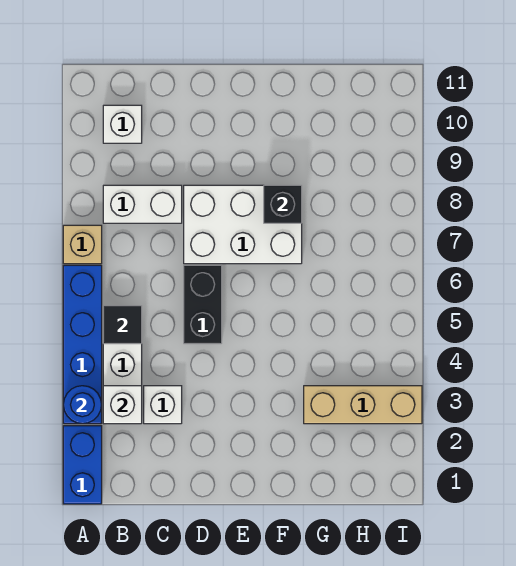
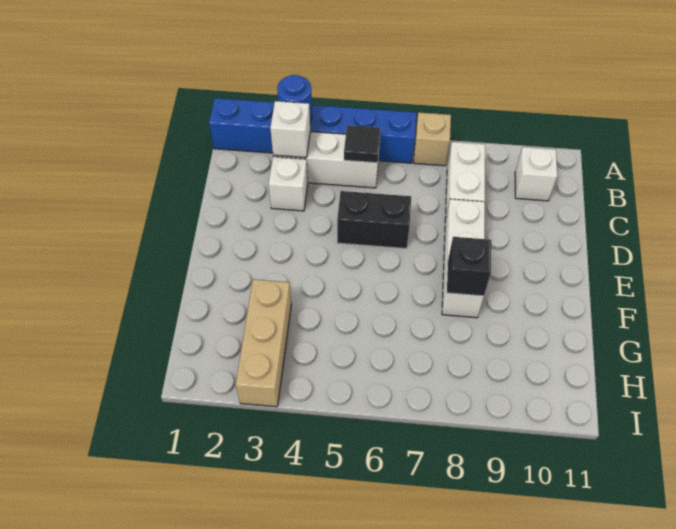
white brick D7:F8 level 1 -> white brick D8:F8 level 1

